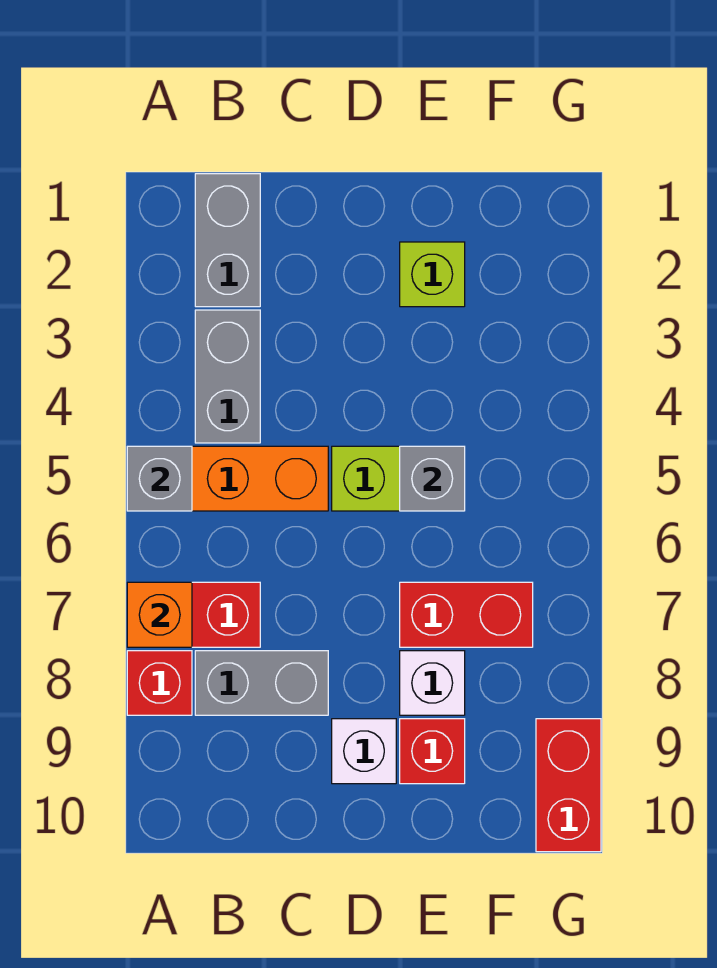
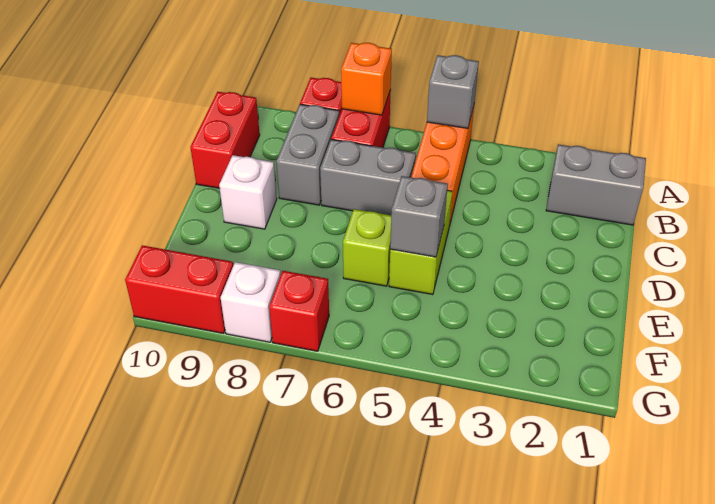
grey brick B3:B4 level 1 -> grey brick C6:C7 level 1
lime brick E2 level 1 -> lime brick E6 level 1
red brick E7:F7 level 1 -> red brick B10:C10 level 1
white brick E8 level 1 -> white brick G8 level 1
red brick E9 level 1 -> red brick G7 level 1

